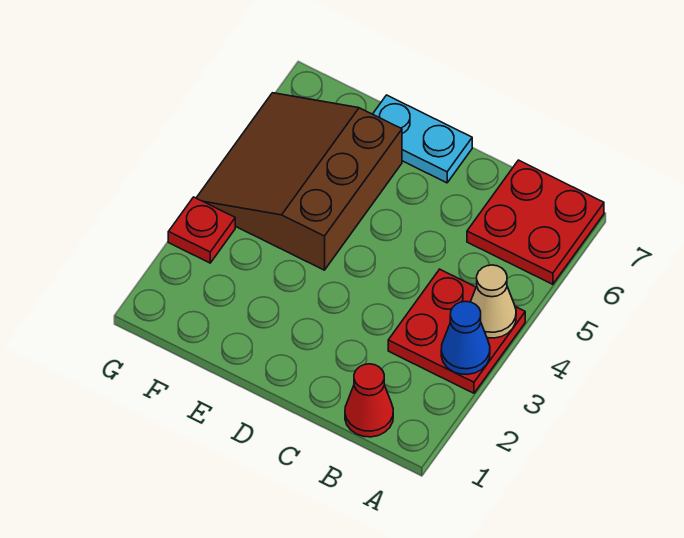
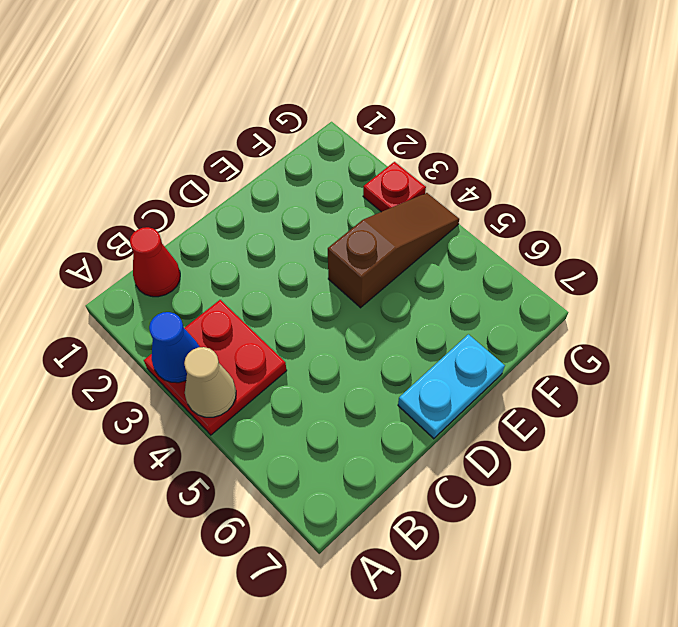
red plate A6:B7 level 1 -> none
brown slope E4:G6 level 1 top E -> brown slope E4:G4 level 1 top E

